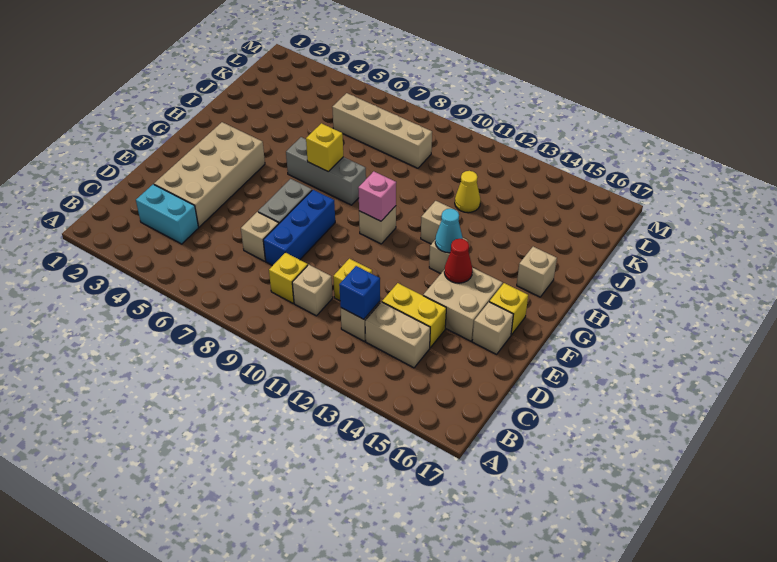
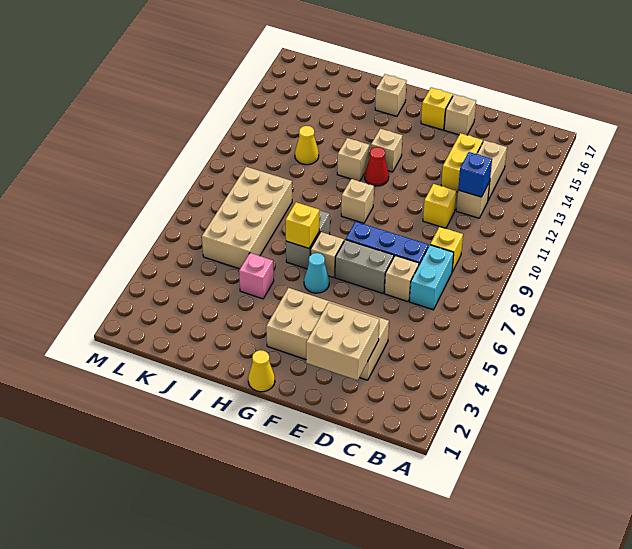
cyan brick C3:C4 level 1 -> cyan brick C7:C8 level 1
tan brick C10 level 1 -> tan brick G7 level 1
tan brick E14:F15 level 1 -> tan brick D2:E3 level 2
red cone F14 level 2 -> red cone G12 level 1
none -> yellow cone G1 level 1
pink brick G10 level 2 -> pink brick I5 level 1
cyan cone G13 level 2 -> cyan cone G6 level 1
grey brick H6:H8 level 1 -> grey brick H7:H8 level 1
tan brick K6:K9 level 1 -> tan brick J6:K9 level 1

